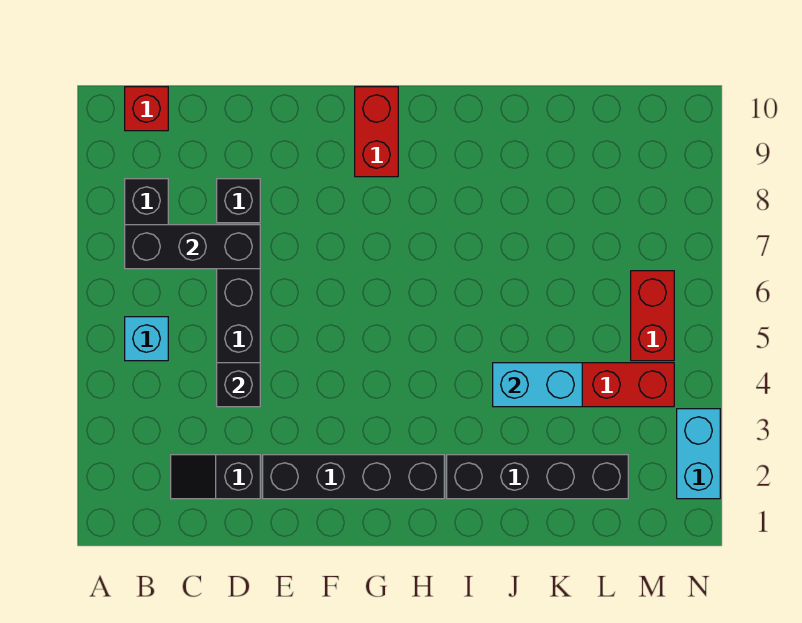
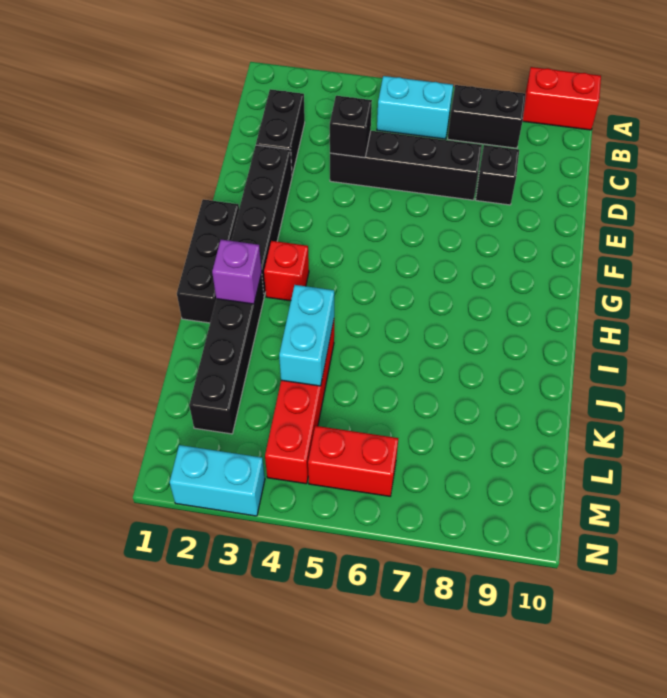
cyan brick B5 level 1 -> cyan brick B5:B6 level 1
black brick B7:D7 level 2 -> black brick G1:I1 level 1
red brick B10 level 1 -> red brick H3 level 1
black slope C2:D2 level 1 top D -> black brick C2:D2 level 1
red brick G9:G10 level 1 -> red brick A9:A10 level 1
none -> purple brick I2 level 2

